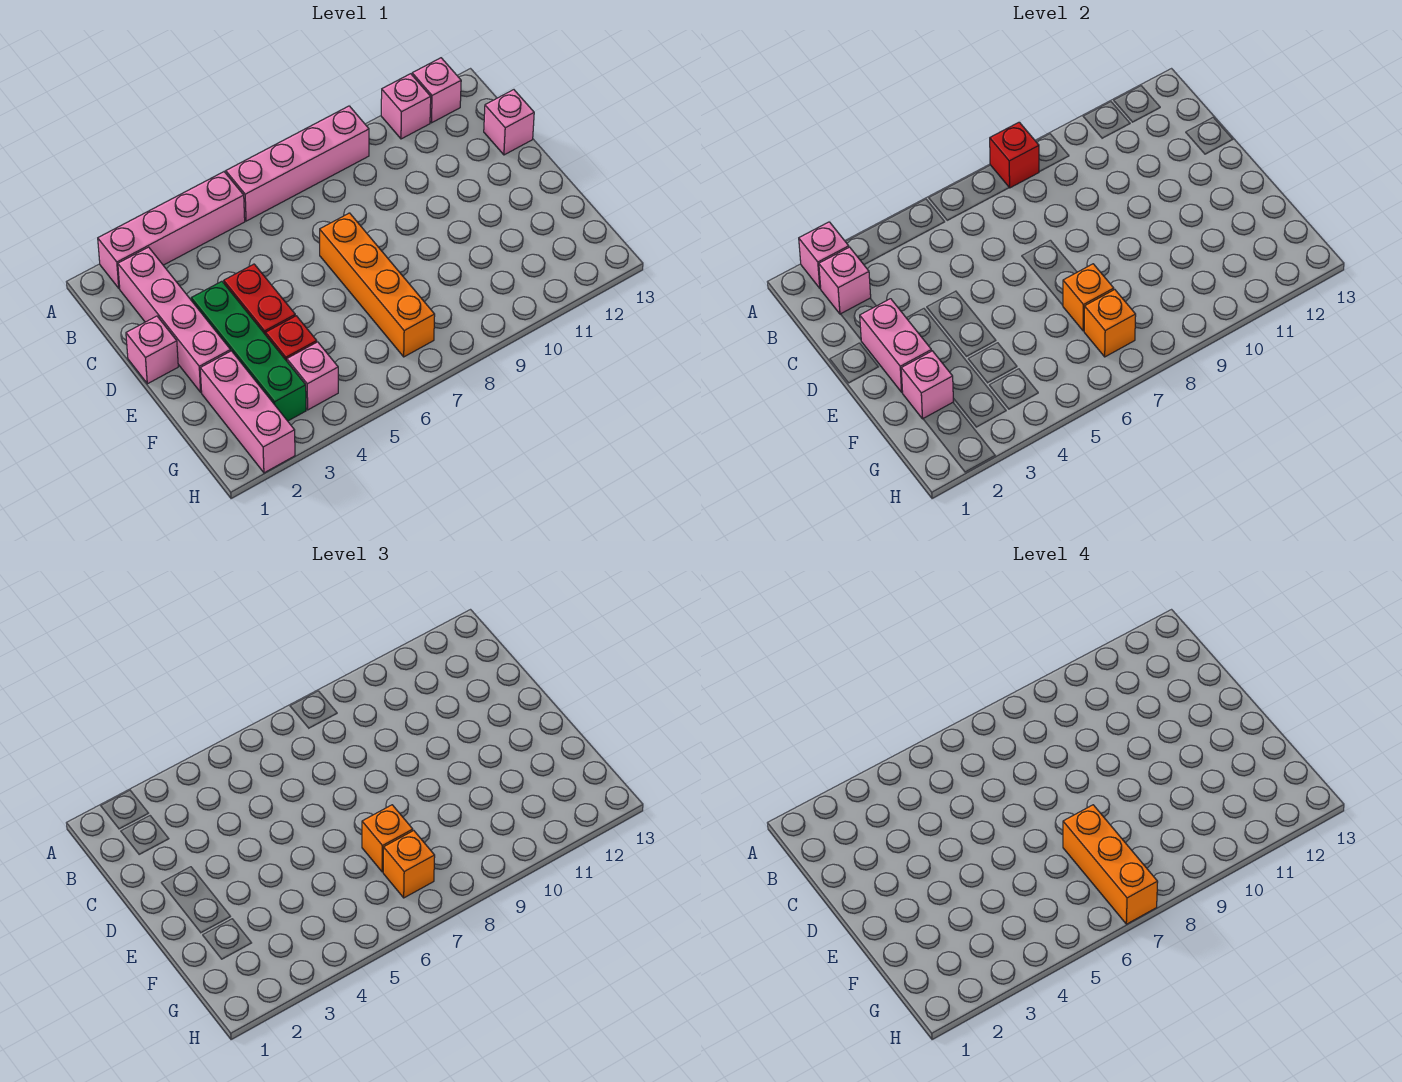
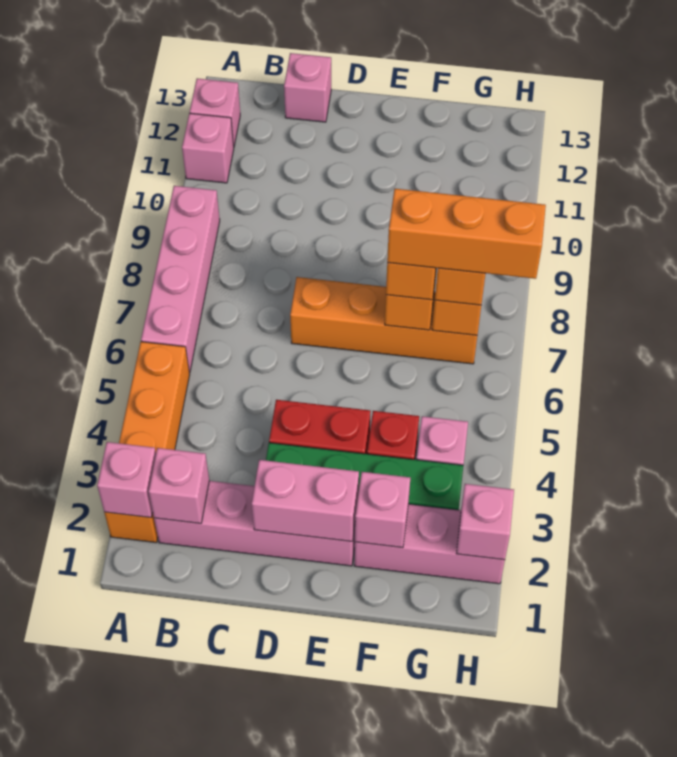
pink brick A2:A5 level 1 -> orange brick A2:A5 level 1
red brick A8 level 2 -> none
pink brick D1 level 1 -> pink brick H2 level 2

